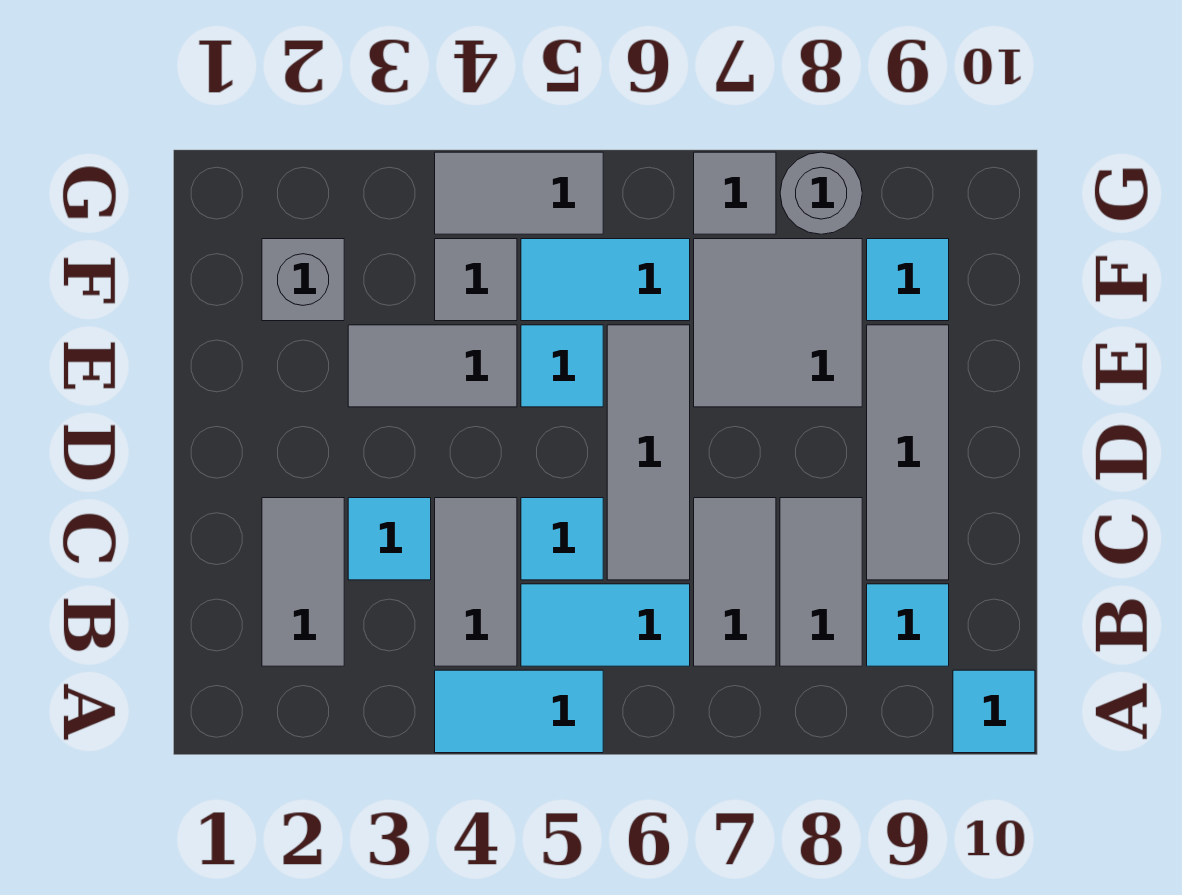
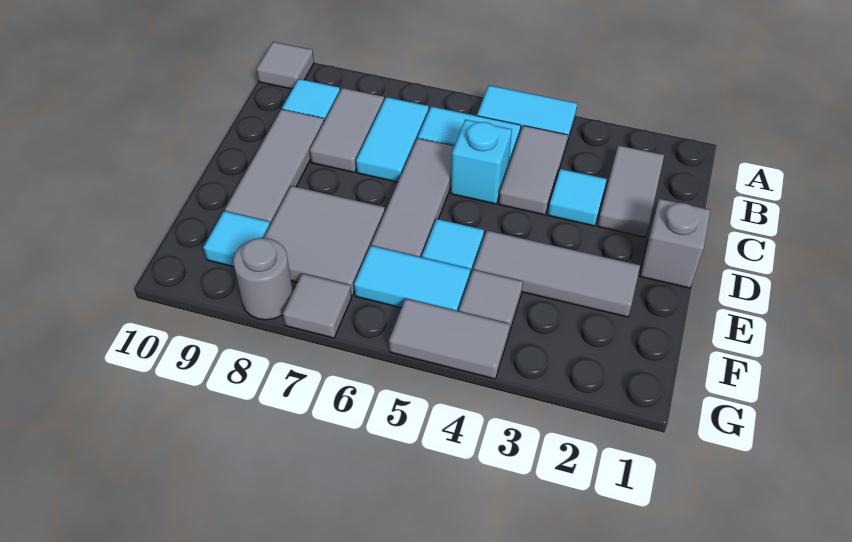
cyan tile A10 level 1 -> grey tile A10 level 1
grey tile B7:C7 level 1 -> cyan tile B7:C7 level 1
cyan tile C5 level 1 -> cyan brick C5 level 1
grey tile E3:E4 level 1 -> grey tile E2:E4 level 1
grey brick F2 level 1 -> grey brick D1 level 1

